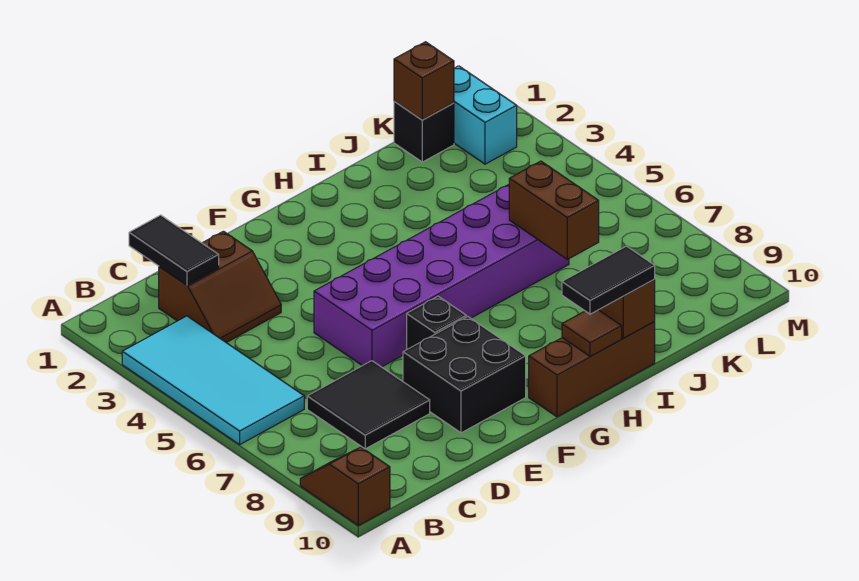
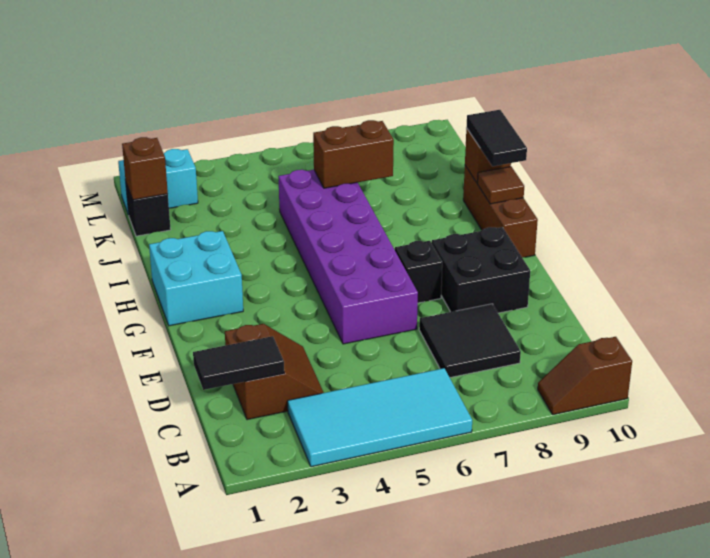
none -> cyan brick G1:H2 level 1

